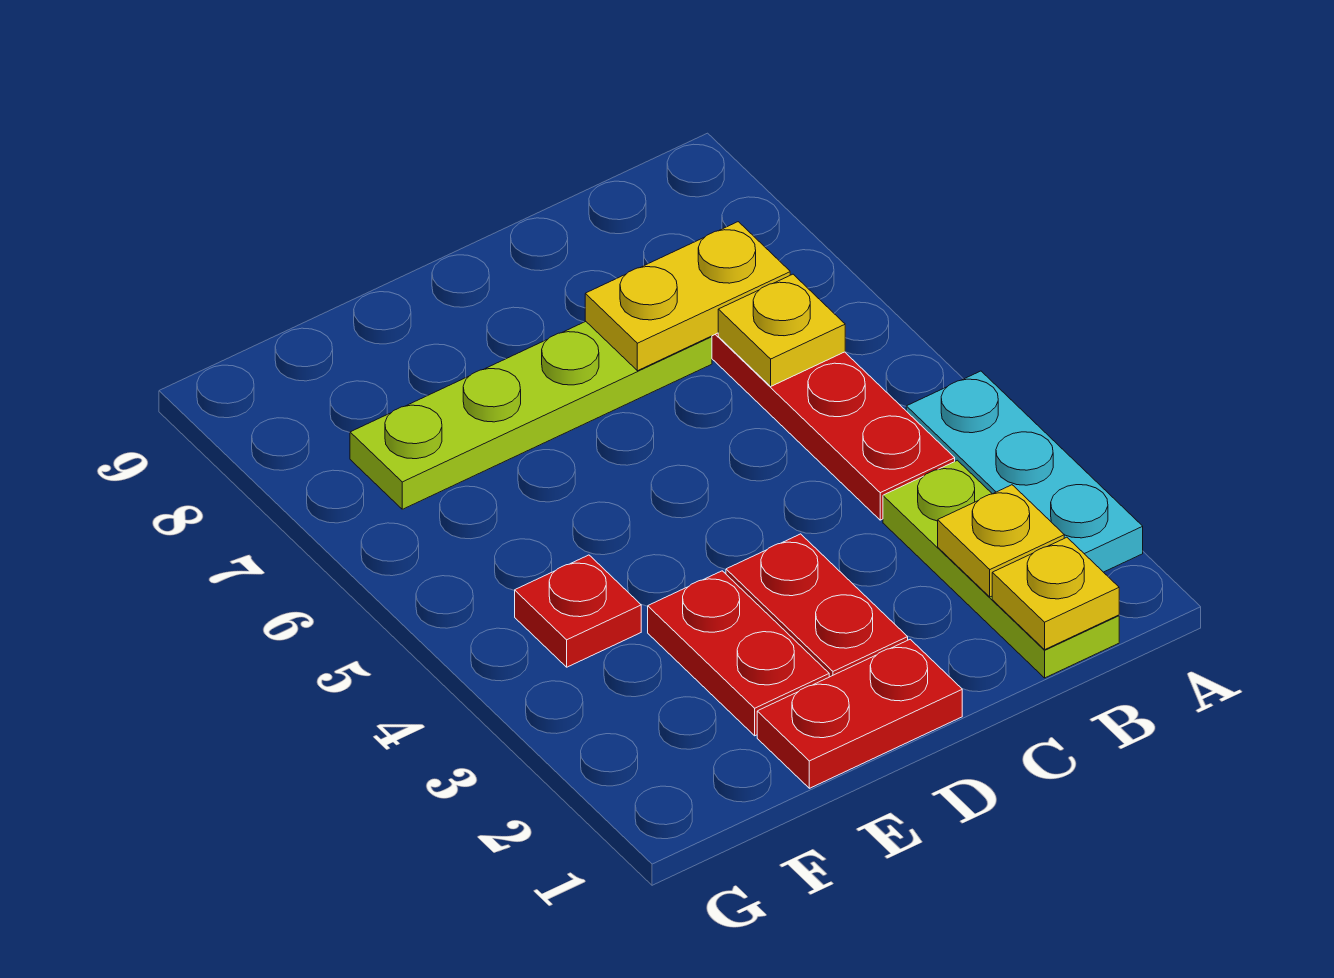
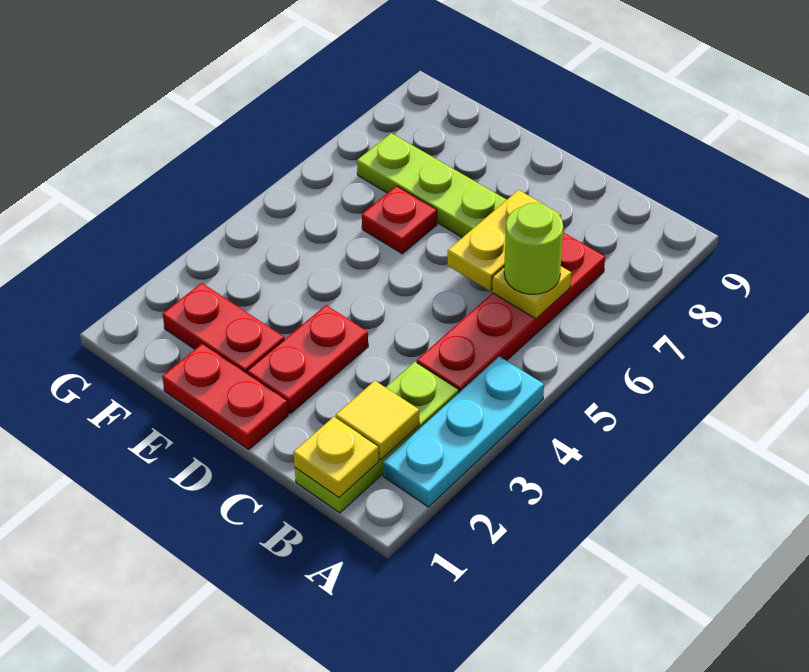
yellow plate B2 level 2 -> yellow tile B2 level 2
none -> lime round brick B6 level 3
yellow plate B7:C7 level 2 -> yellow plate C6:C7 level 2
red plate E2:E3 level 1 -> red plate E2:F2 level 1
red plate F4 level 1 -> red plate E6 level 1

